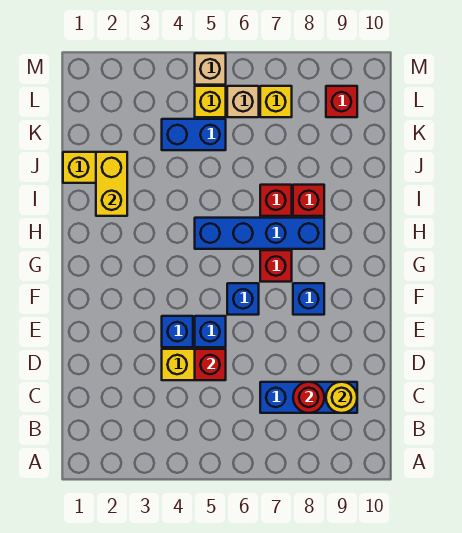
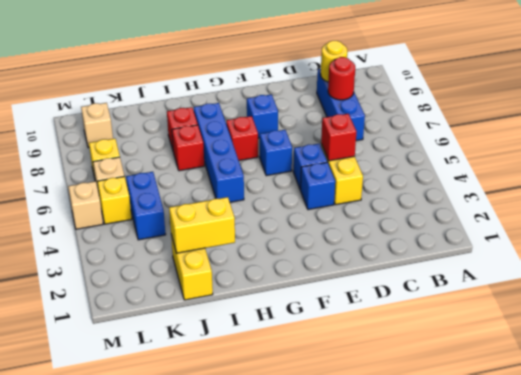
red brick L9 level 1 -> tan brick L9 level 1

